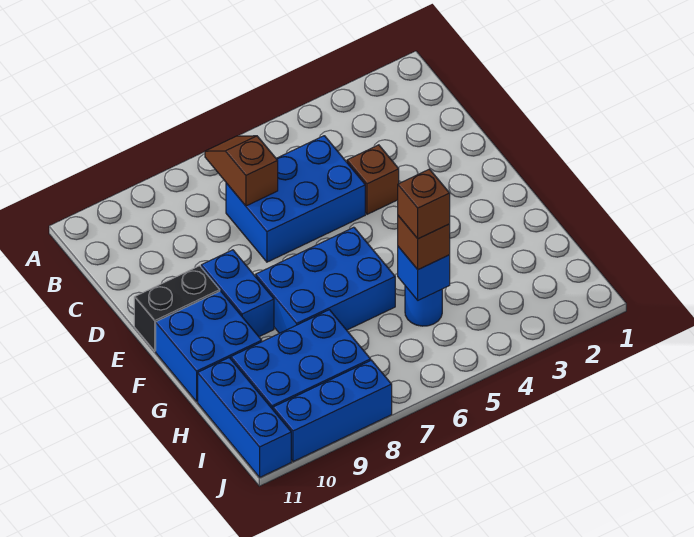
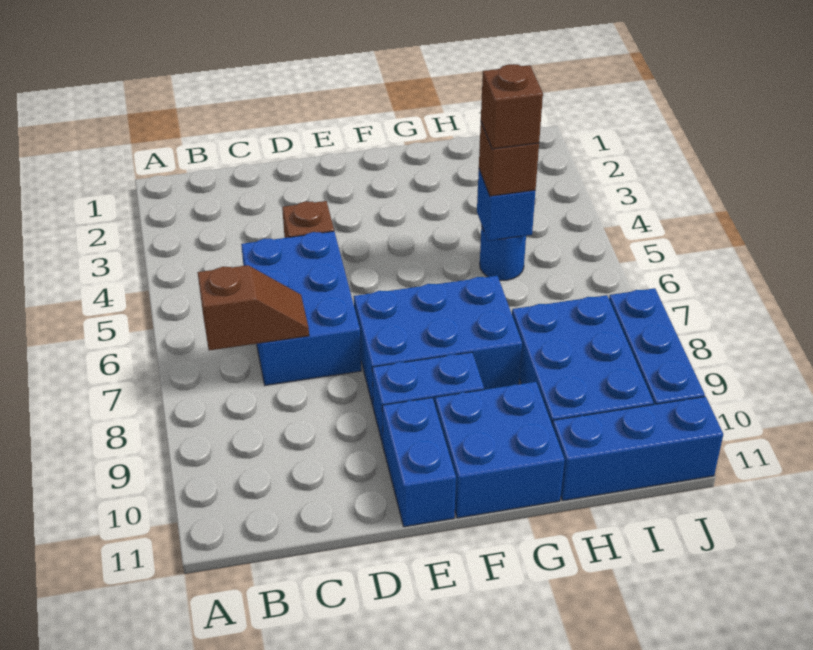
brown slope B7:C7 level 2 top C -> brown slope B7:C7 level 2 top B
black brick E10:E11 level 1 -> blue brick E10:E11 level 1
blue brick F6:G8 level 1 -> blue brick E7:G8 level 1

